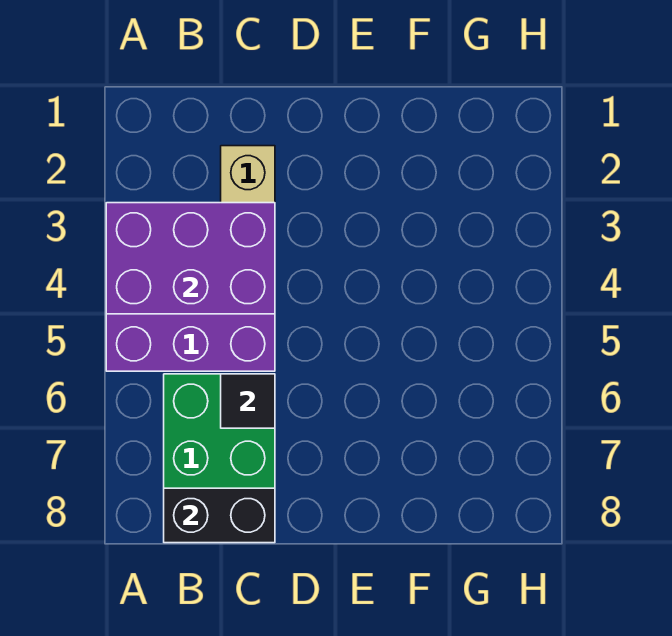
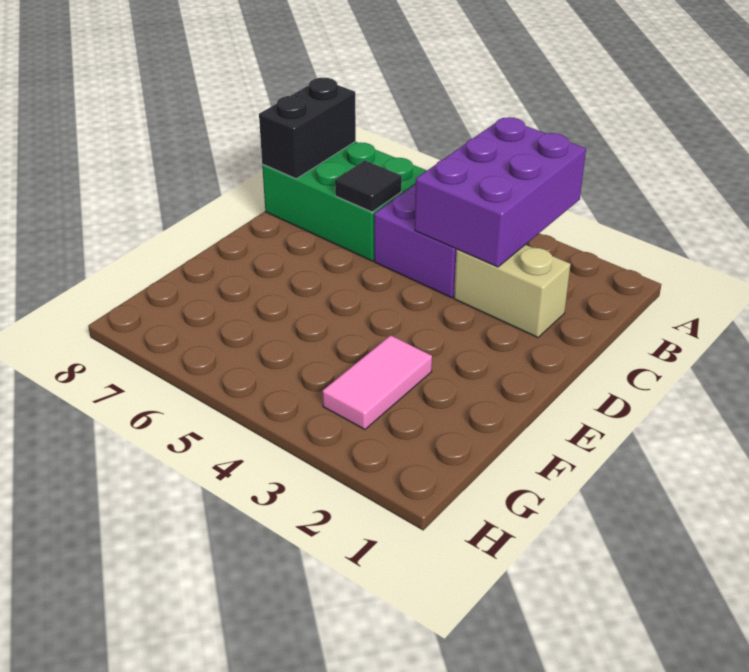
none -> pink tile F3:G3 level 1

